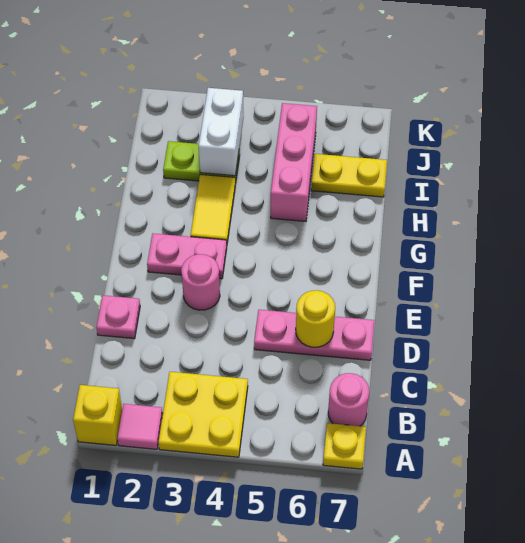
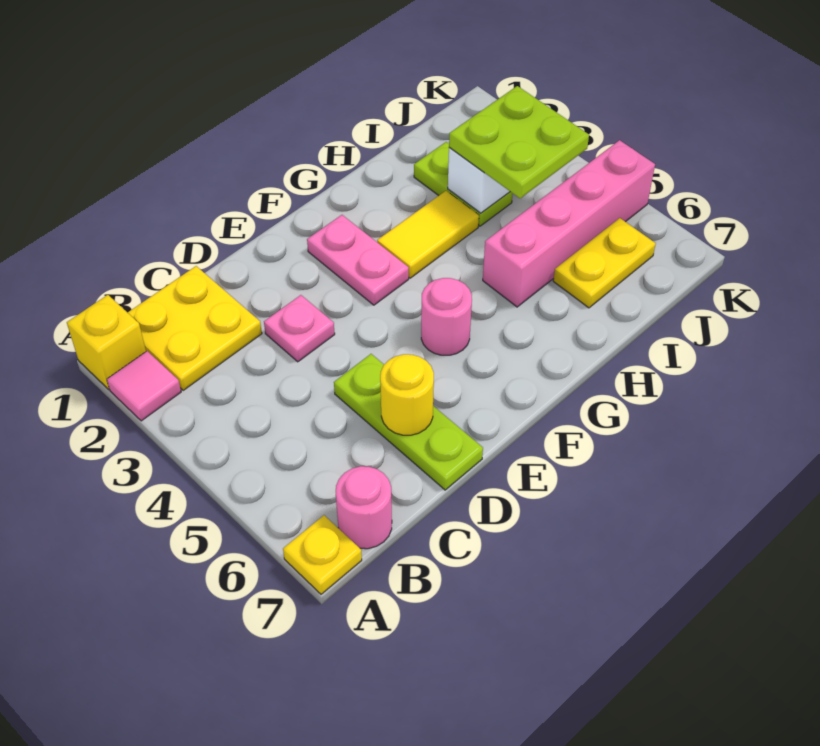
yellow plate A3:B4 level 1 -> yellow plate B1:C2 level 1
pink plate D1 level 1 -> pink plate D3 level 1
pink plate D5:D7 level 1 -> lime plate D5:D7 level 1
pink round brick E3 level 1 -> pink round brick F5 level 1
pink brick H5:J5 level 1 -> pink brick H5:K5 level 1
none -> lime plate I3:J4 level 3
yellow plate I6:I7 level 1 -> yellow plate I6:J6 level 1

